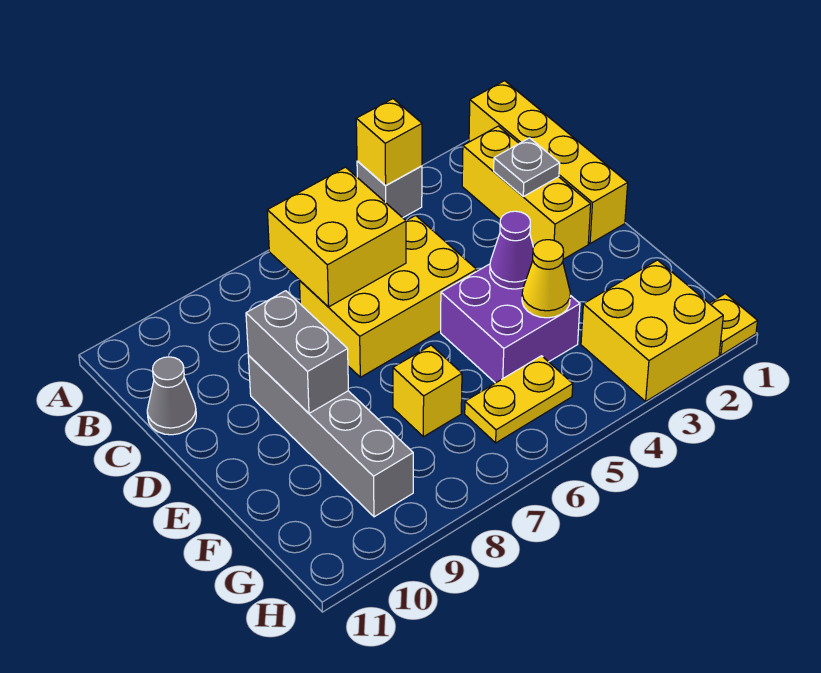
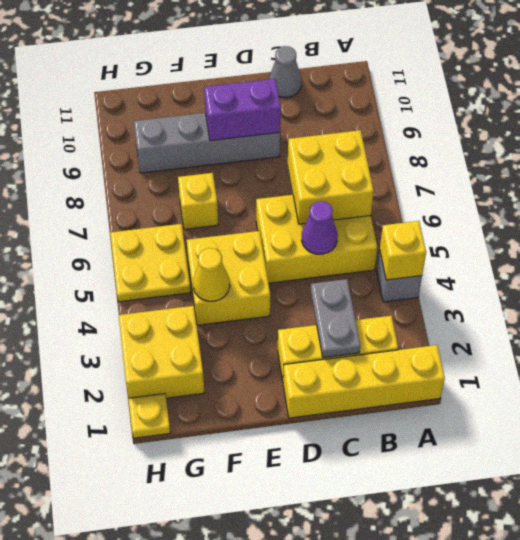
grey plate C2 level 2 -> grey plate C2:C3 level 2
yellow brick C5:D7 level 1 -> yellow brick B5:D6 level 1
grey brick D9:E9 level 2 -> purple brick D9:E9 level 2
purple brick E4:F5 level 1 -> yellow brick E4:F5 level 1
purple cone E4 level 2 -> purple cone C5 level 2
yellow plate G5:G6 level 1 -> yellow plate G5:H6 level 1

